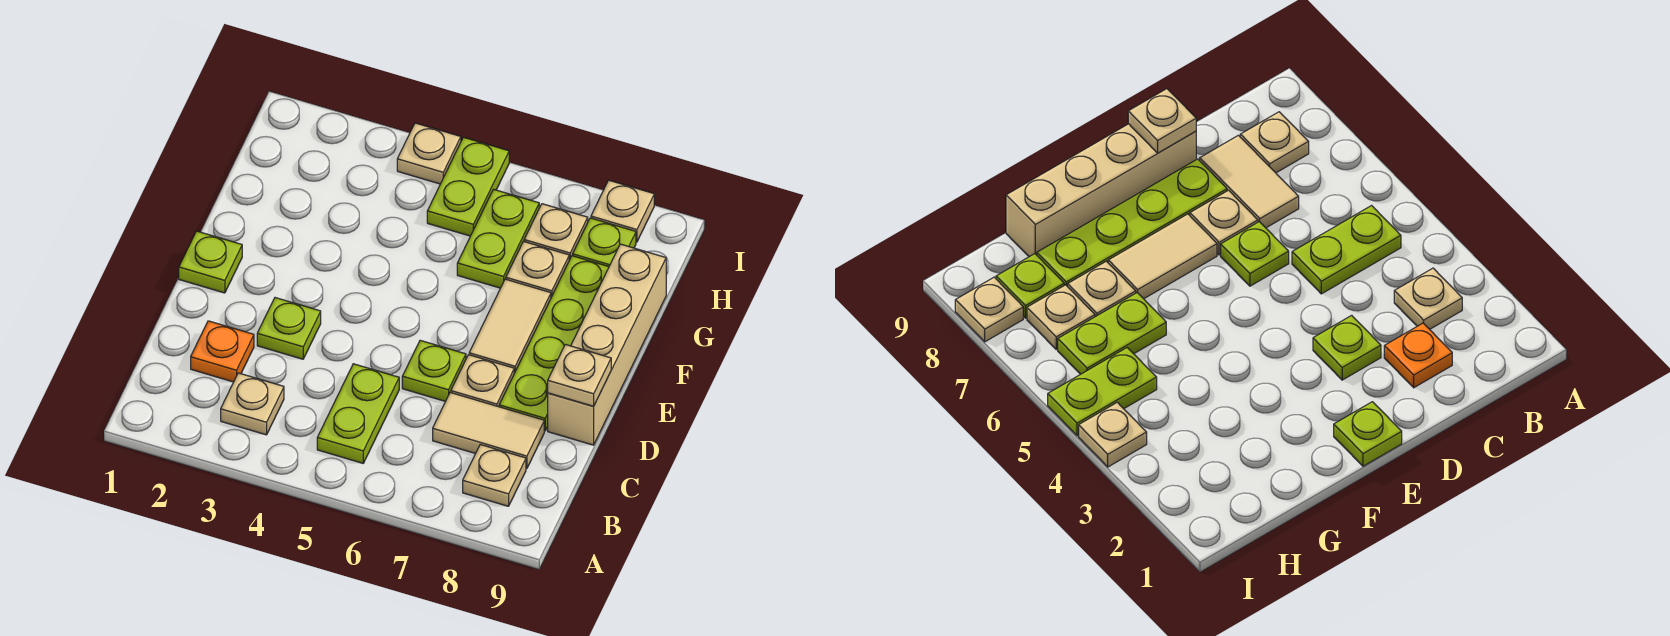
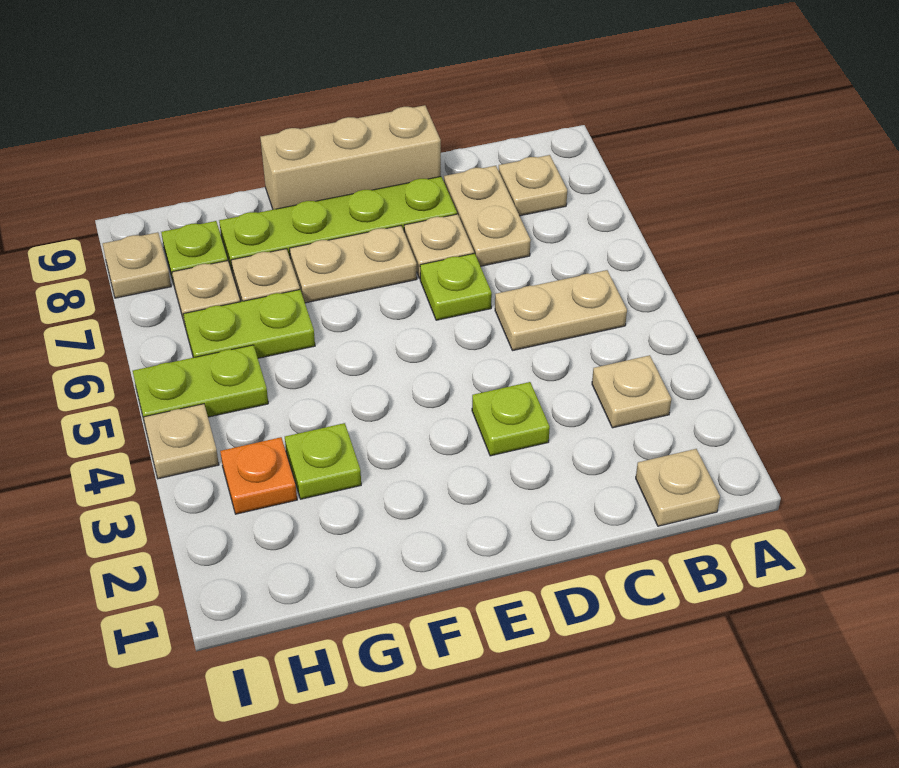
lime plate B5:C5 level 1 -> tan plate B5:C5 level 1
orange plate C2 level 1 -> orange plate H3 level 1
tan tile C7:C8 level 1 -> tan plate C7:C8 level 1
tan brick D9:G9 level 1 -> tan brick D9:F9 level 1
tan plate D9 level 2 -> tan plate B1 level 1
lime plate E1 level 1 -> lime plate G3 level 1
tan tile E7:F7 level 1 -> tan plate E7:F7 level 1

